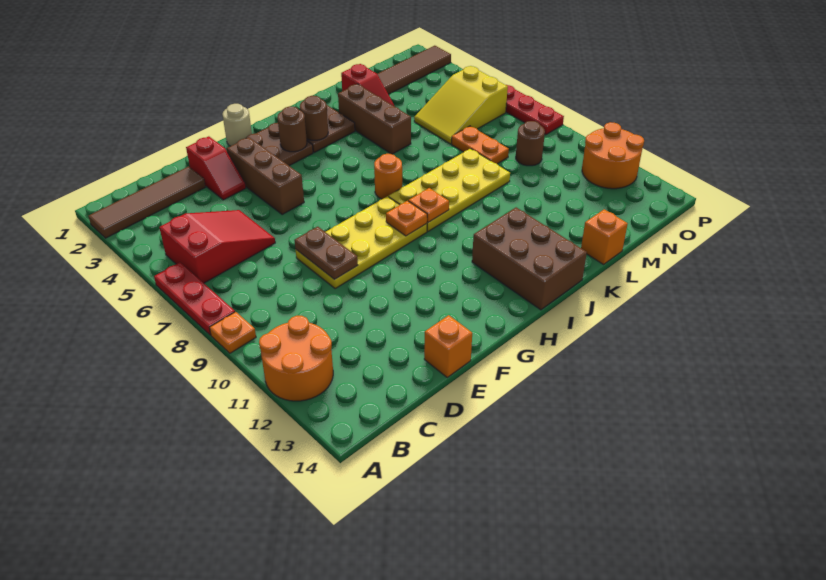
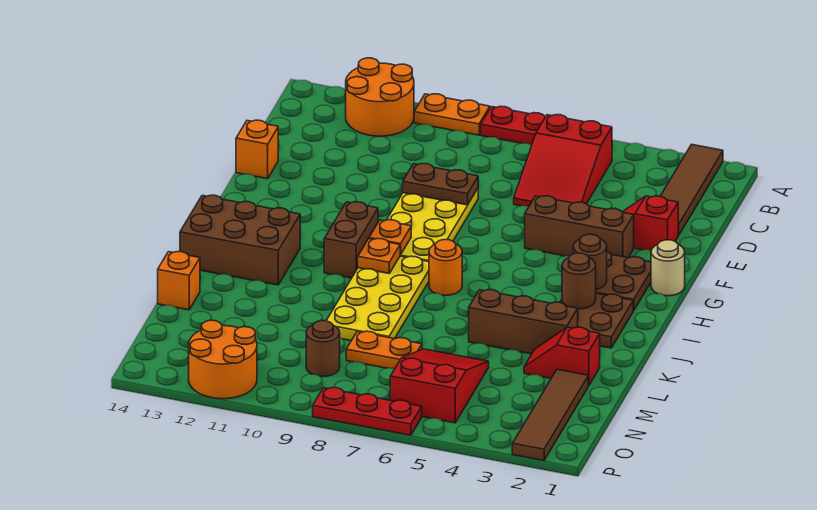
orange plate A9 level 1 -> orange plate A9:A10 level 1
none -> brown brick H10:I10 level 1
yellow slope M5:O6 level 1 top O -> red slope M5:O6 level 1 top O

